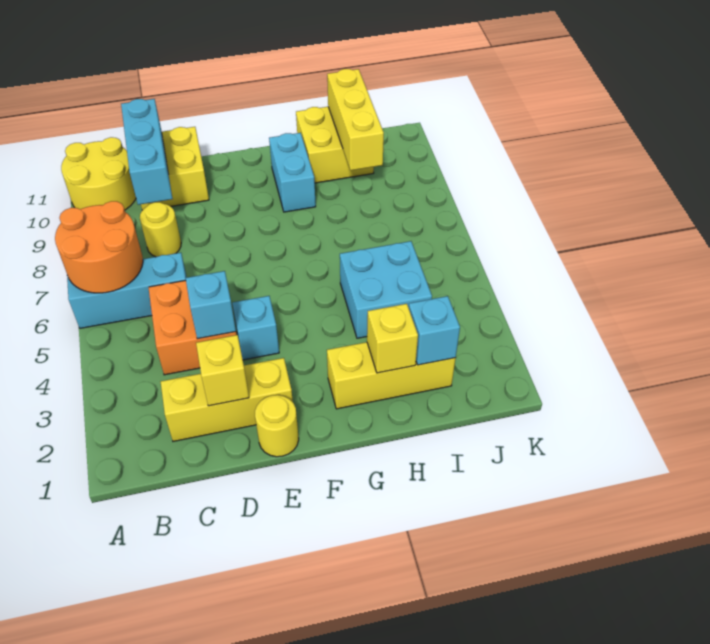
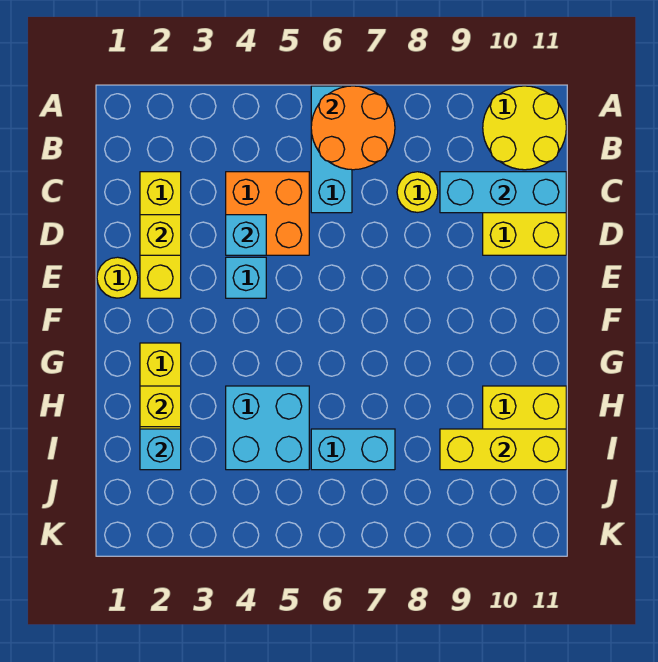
cyan brick G9:G10 level 1 -> cyan brick I6:I7 level 1

